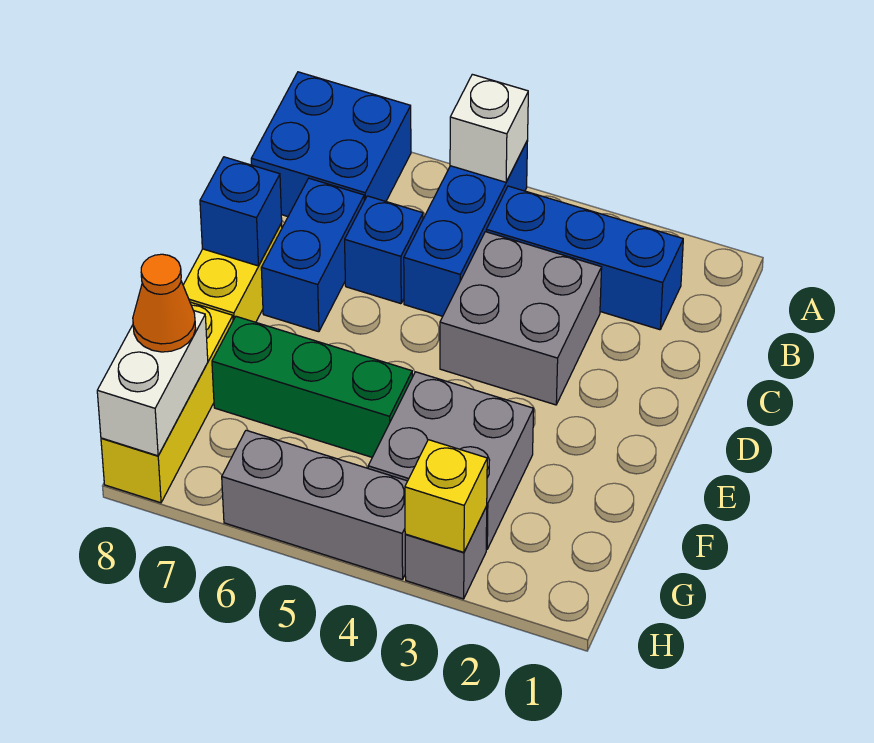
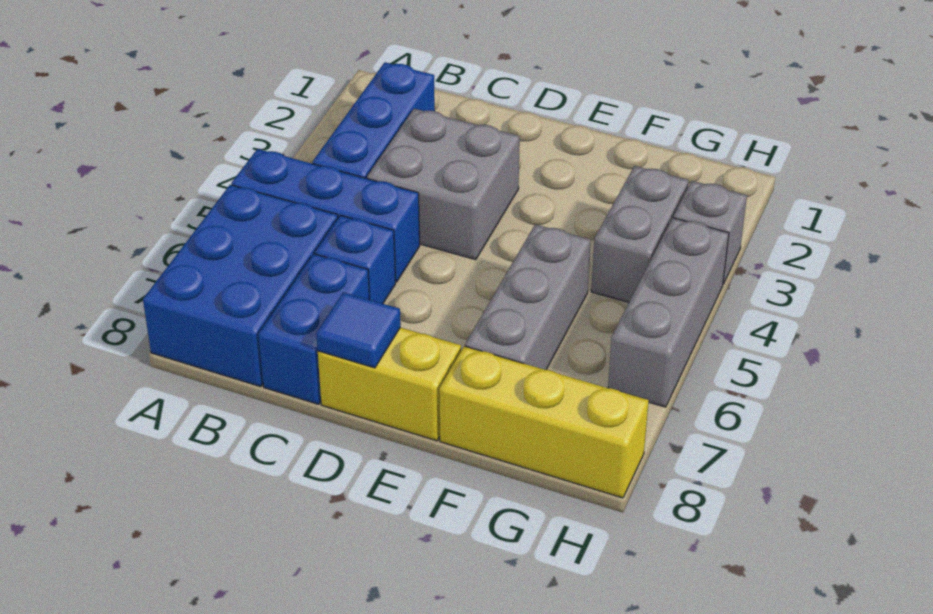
white brick A5 level 2 -> none
blue brick A7:B8 level 1 -> blue brick A6:B8 level 1
blue brick C7:D7 level 1 -> blue brick C7:C8 level 1
blue brick D8 level 2 -> blue tile D8 level 2
grey brick F3:G4 level 1 -> grey brick G3:G4 level 1
green brick F5:F7 level 1 -> grey brick F5:F7 level 1
white brick G8:H8 level 2 -> none
orange cone G8 level 3 -> none
yellow brick H3 level 2 -> none

